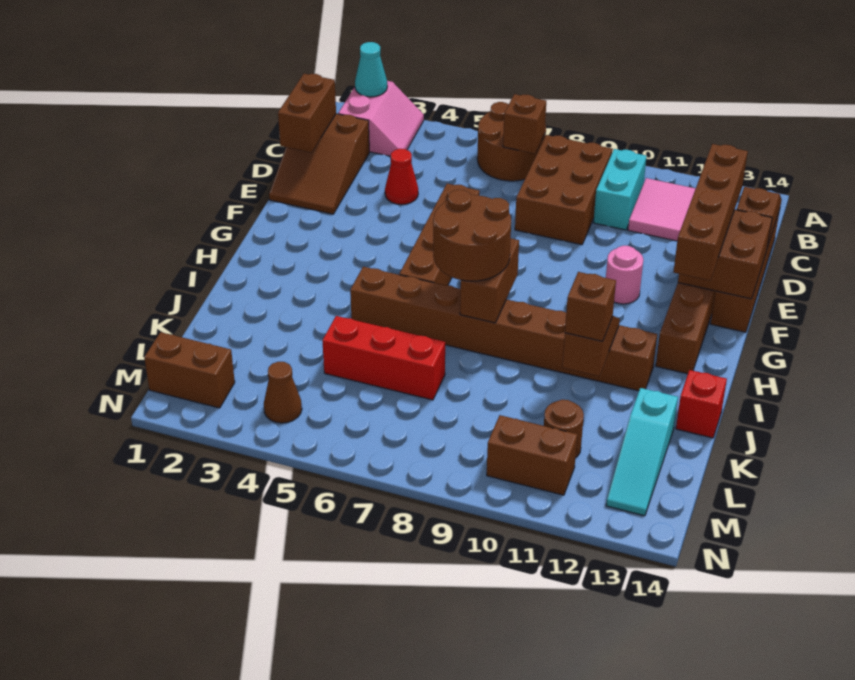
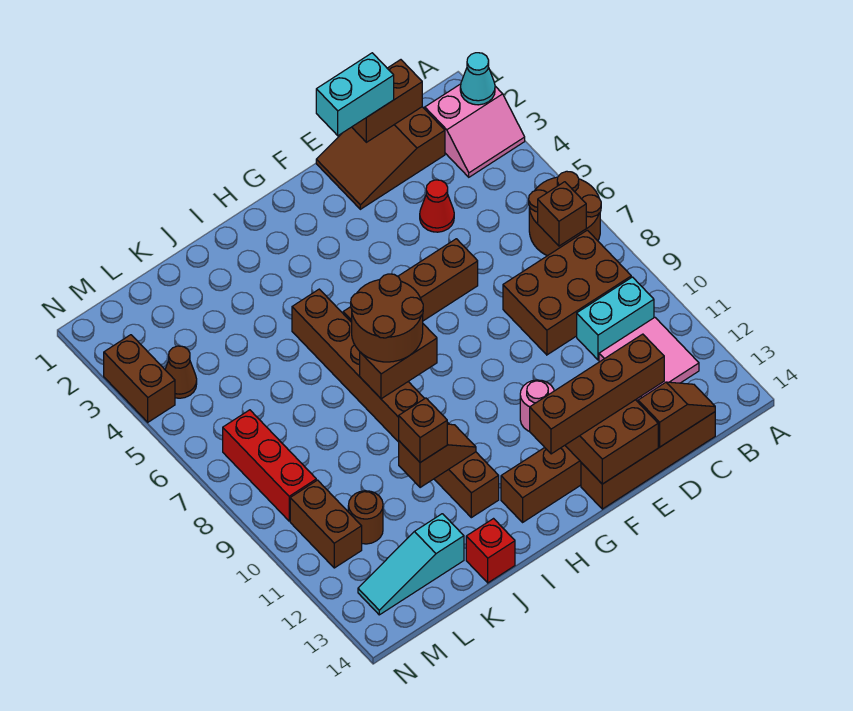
none -> cyan brick D1:E1 level 3
red brick K5:K7 level 1 -> red brick M7:M9 level 1
brown brick M1:M2 level 1 -> brown brick N3:N4 level 1

